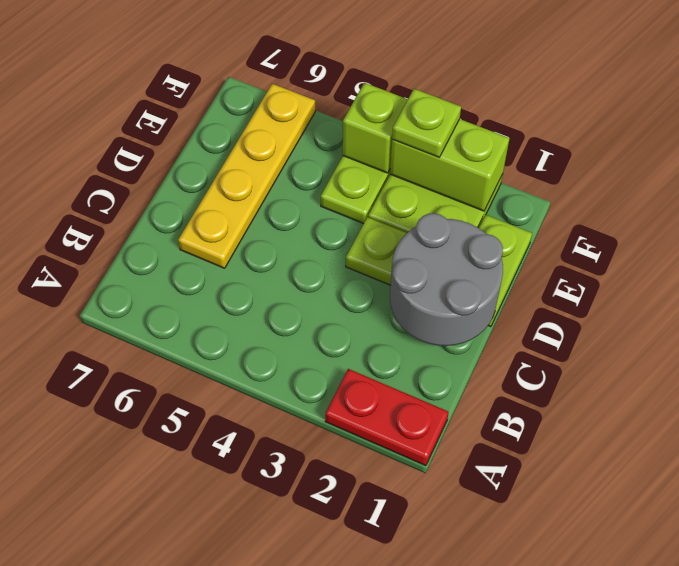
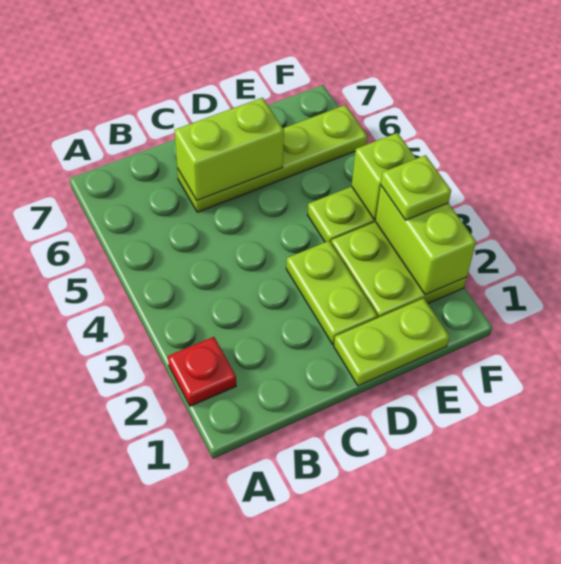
red plate A1:A2 level 1 -> red plate A2 level 1
grey round brick C1:D2 level 2 -> none
yellow plate C6:F6 level 1 -> lime plate C6:F6 level 1
none -> lime brick C6:D6 level 2

